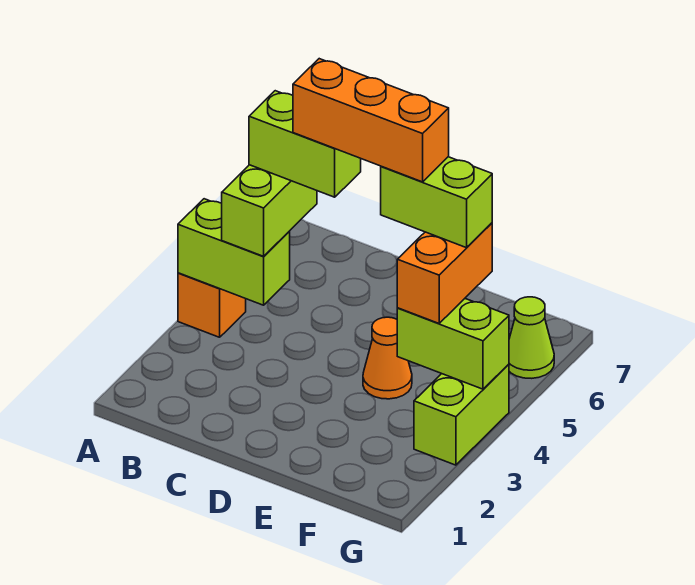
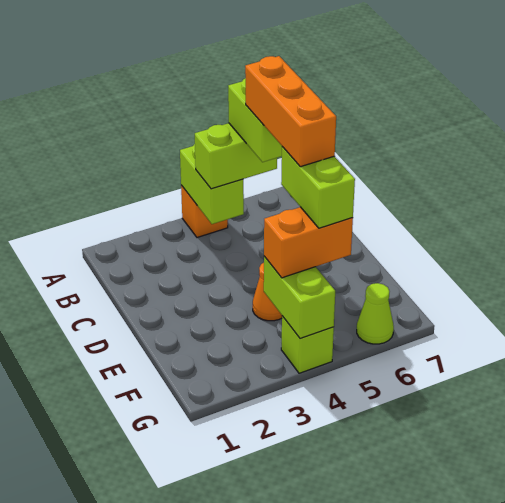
lime brick G3:G4 level 1 -> lime brick G4 level 1

